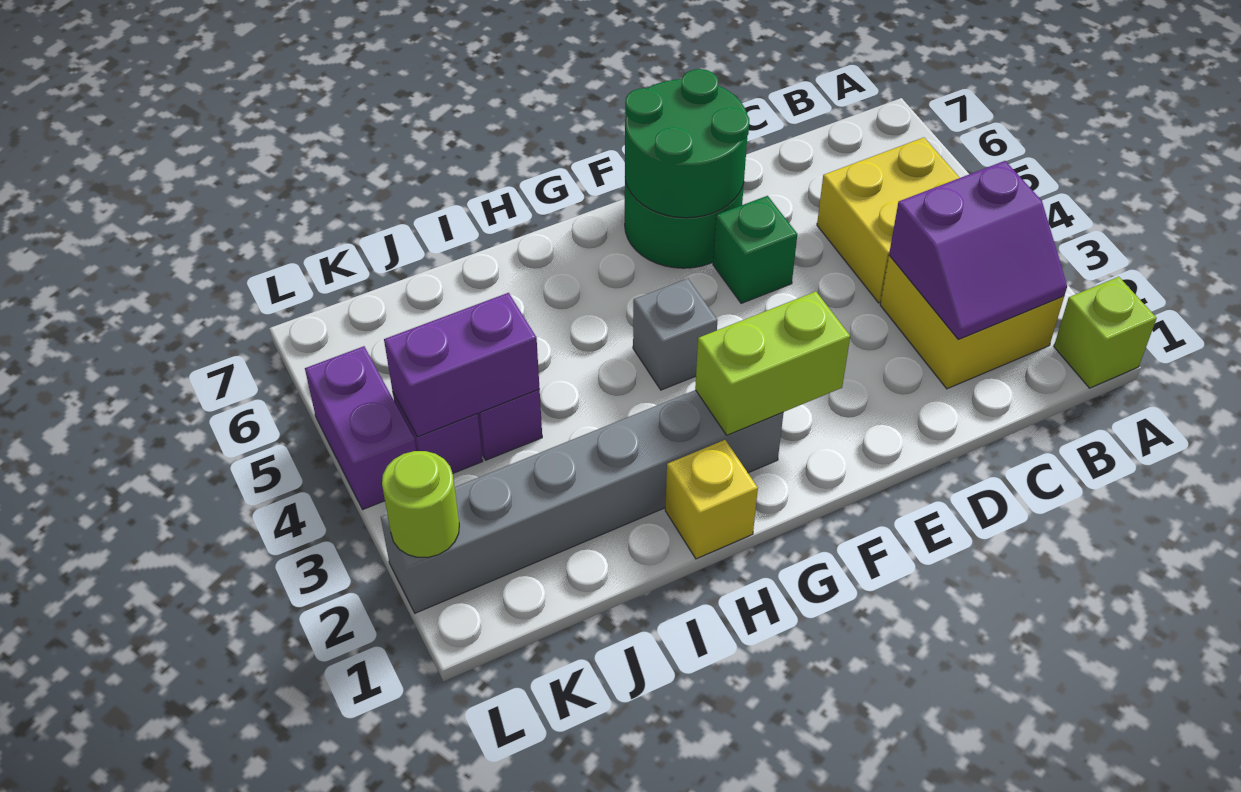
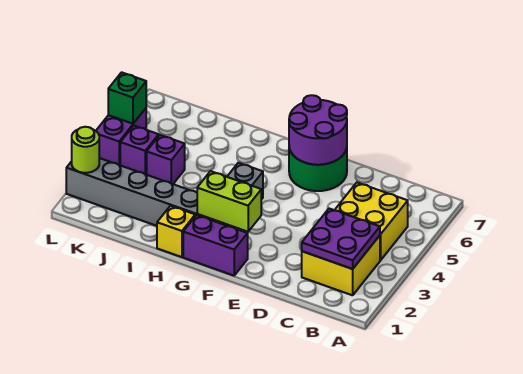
lime brick A1 level 1 -> none
purple slope B2:C3 level 2 top 3 -> purple plate B2:C3 level 2
green brick E5 level 1 -> green brick L5 level 2
green round brick E6:F7 level 2 -> purple round brick E6:F7 level 2
purple brick J4:K4 level 2 -> purple brick F1:G1 level 1

